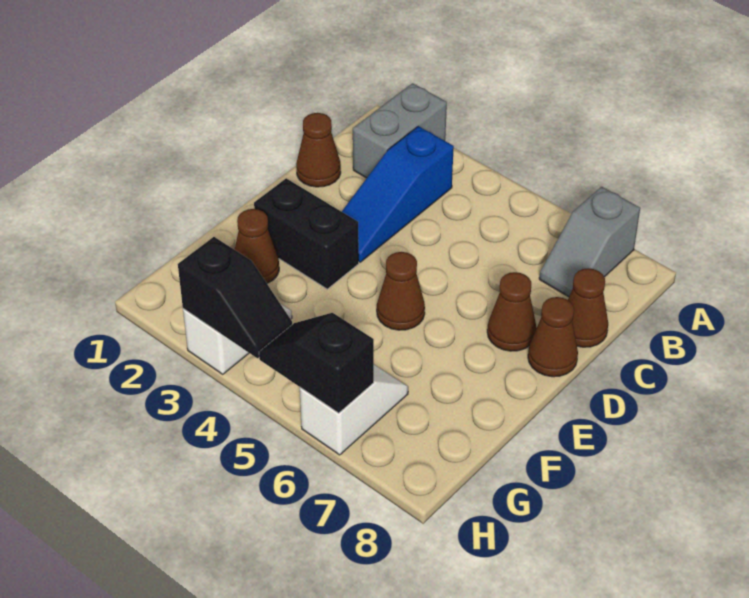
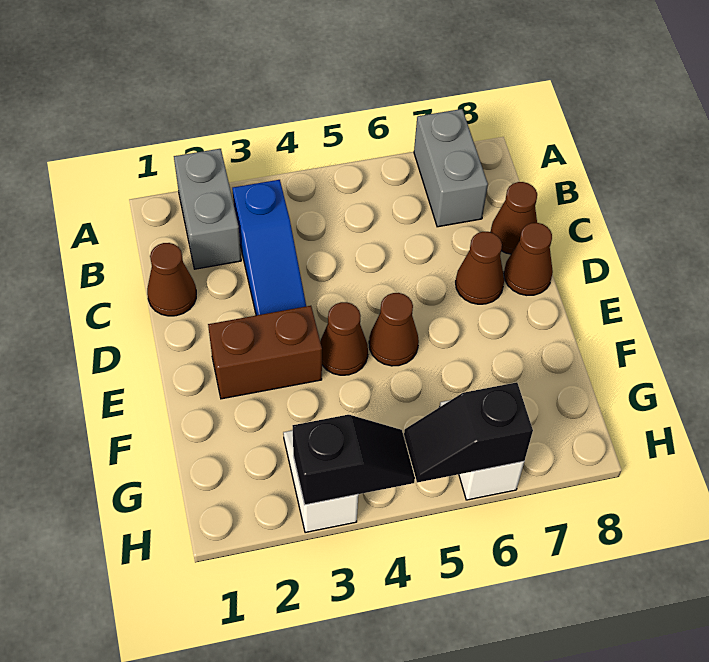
grey slope A7:B7 level 1 top A -> grey brick A7:B7 level 1
black brick E2:E3 level 1 -> brown brick E2:E3 level 1
brown cone F2 level 1 -> brown cone E4 level 1

